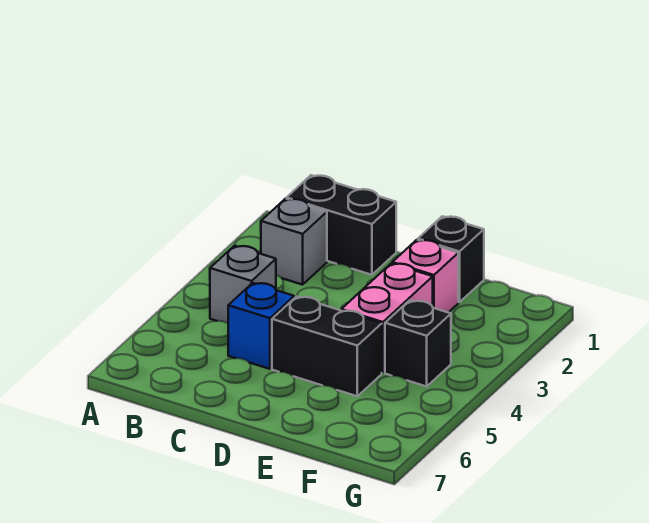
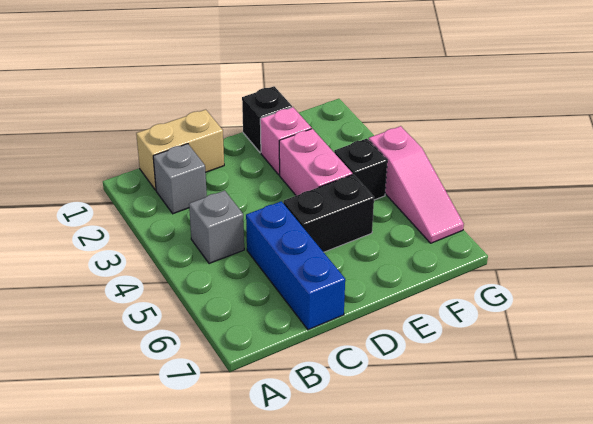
black brick B1:C1 level 1 -> tan brick B1:C1 level 1
blue brick C5 level 1 -> blue brick C5:C7 level 1
none -> pink slope G4:G6 level 1 top 4

